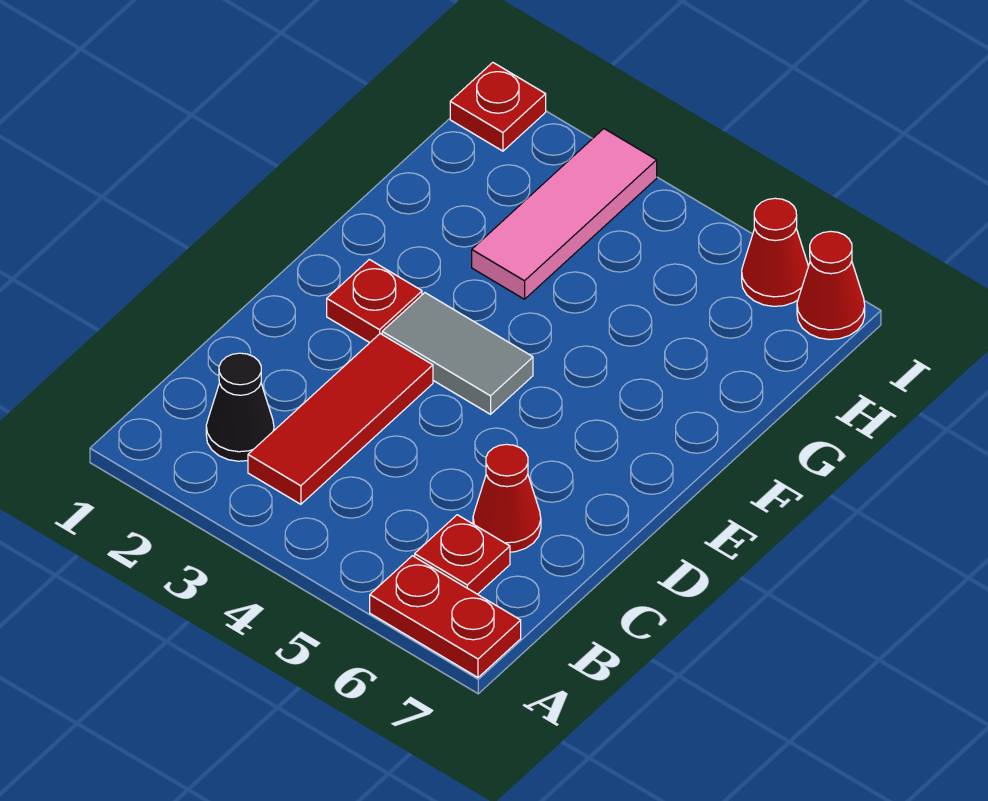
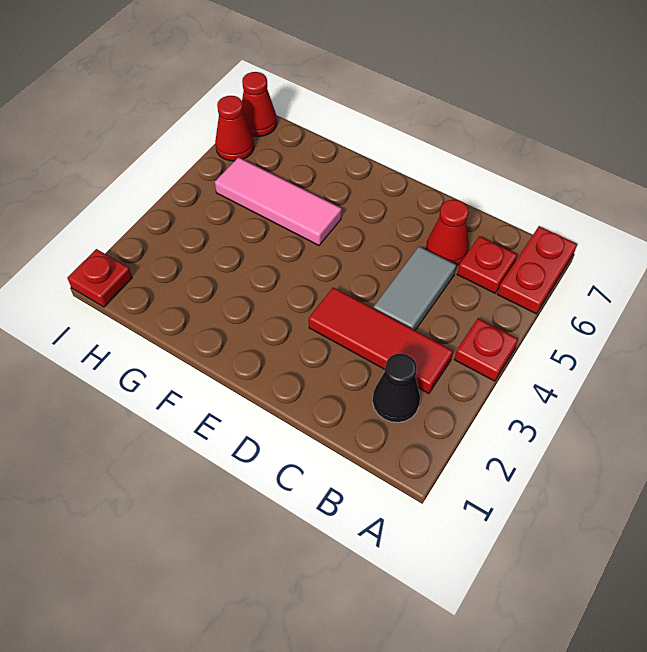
red plate E2 level 1 -> red plate A4 level 1
grey tile E3:E4 level 1 -> grey tile C4:C5 level 1
pink tile G3:I3 level 1 -> pink tile F5:H5 level 1

